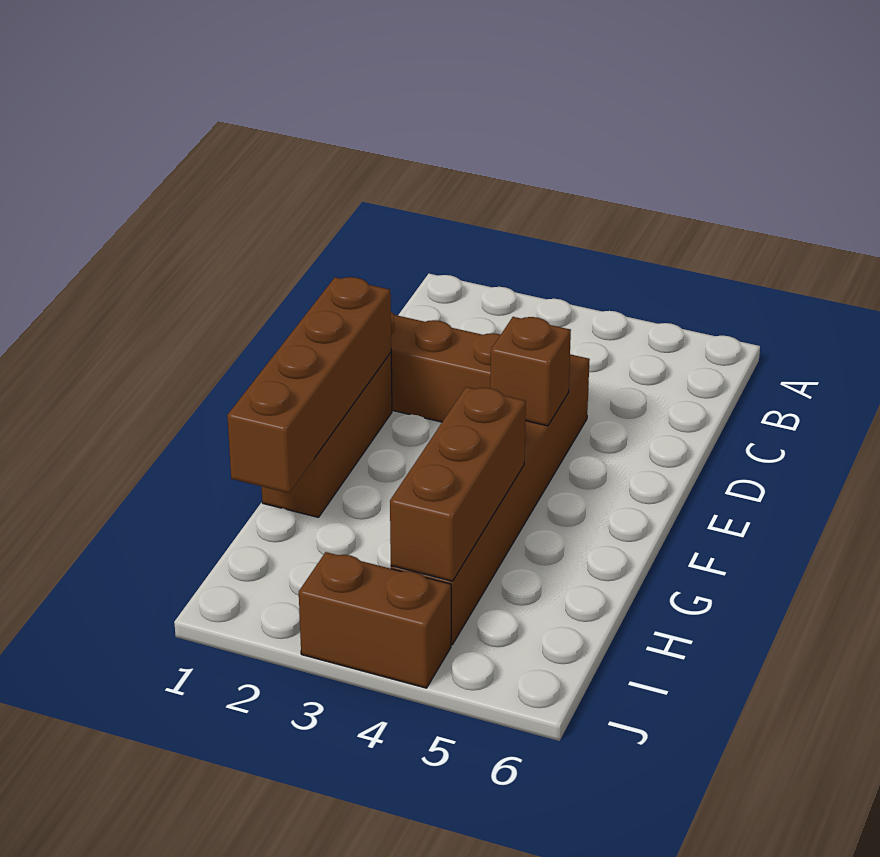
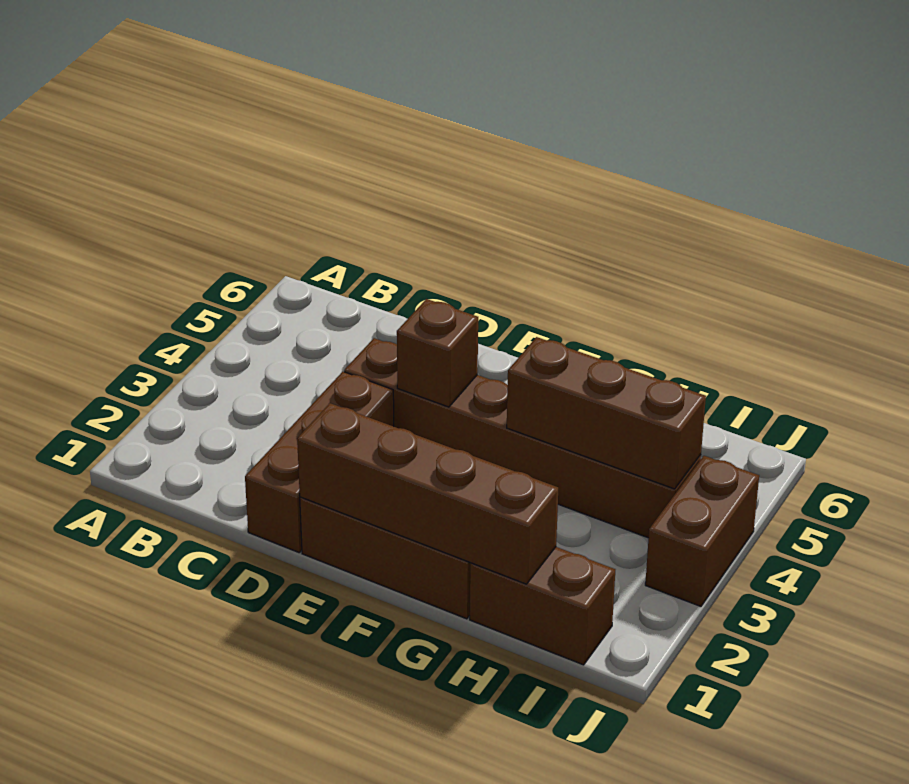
none -> brown brick H1:I1 level 1

